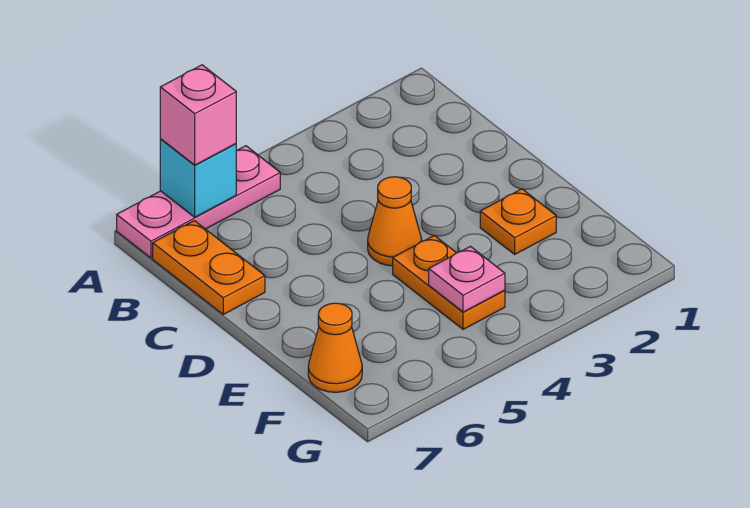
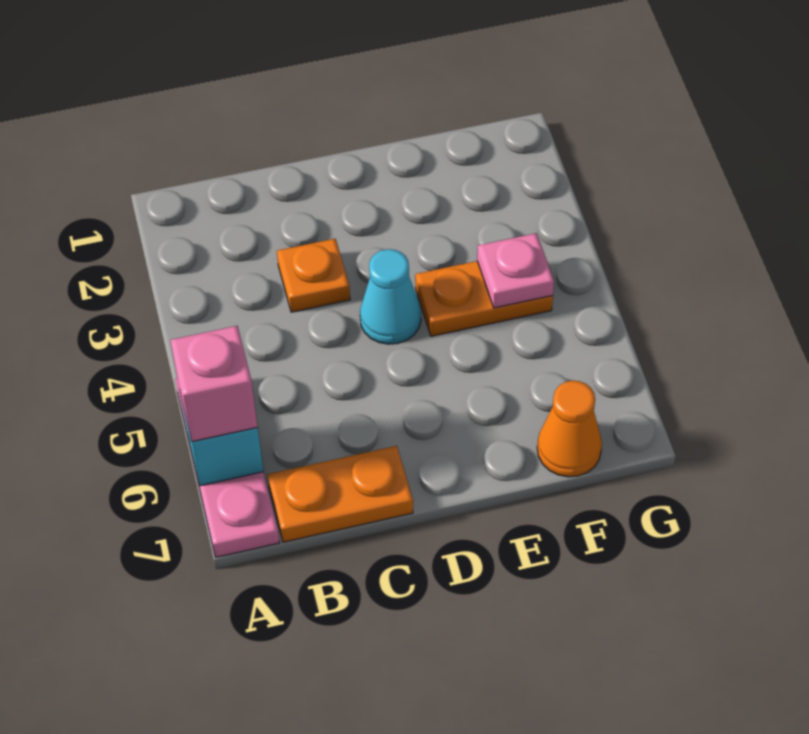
orange cone D4 level 1 -> cyan cone D4 level 1
orange plate E2 level 1 -> orange plate C3 level 1

